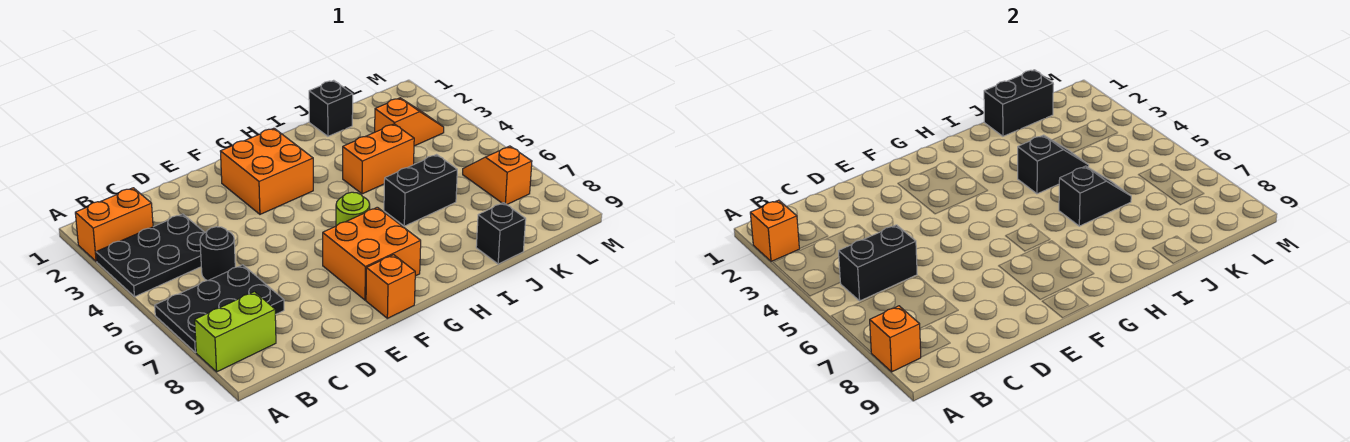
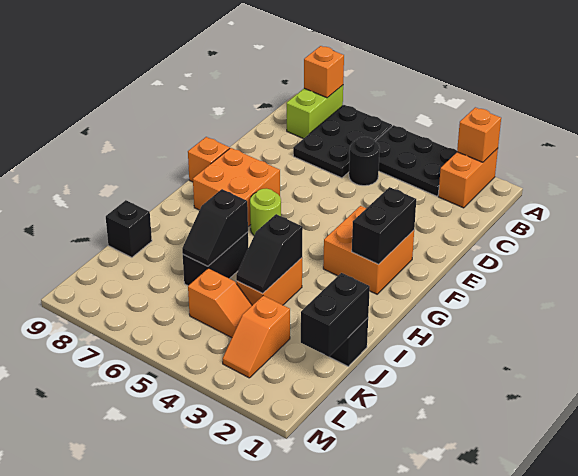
black plate A3:C4 level 1 -> black plate A3:B5 level 1
black brick B5:C5 level 2 -> black brick F2:G2 level 2
orange slope L6:L7 level 1 top 7 -> orange slope K4:K5 level 1 top 5

